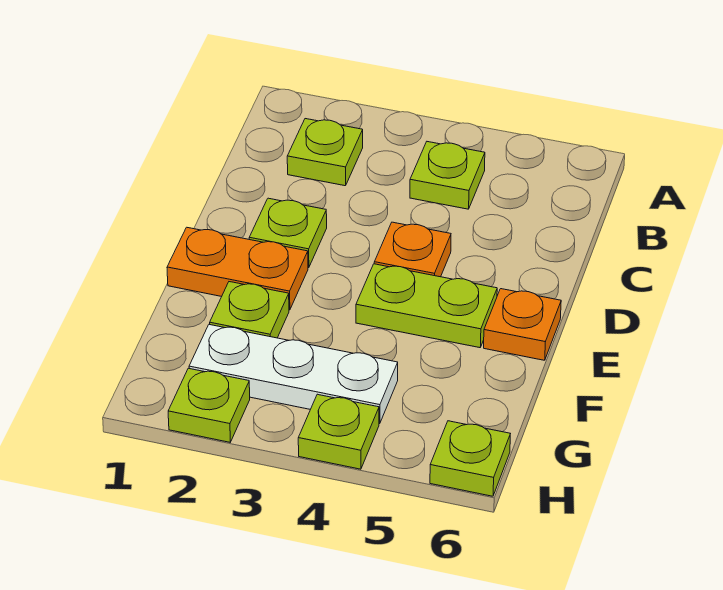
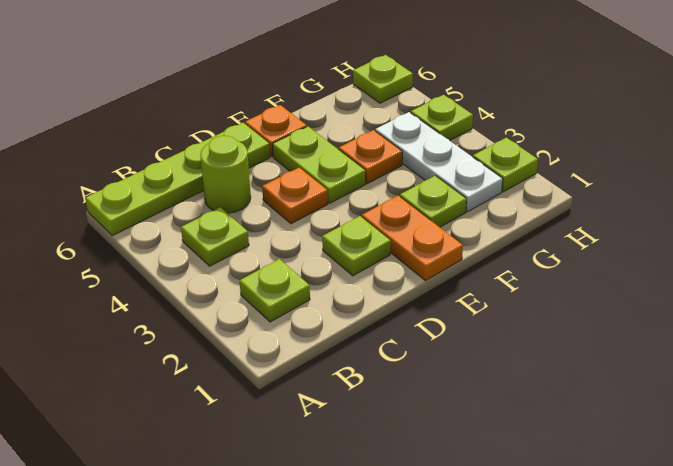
none -> lime plate A6:D6 level 1
none -> lime round brick C5 level 1
none -> orange plate F4 level 1

